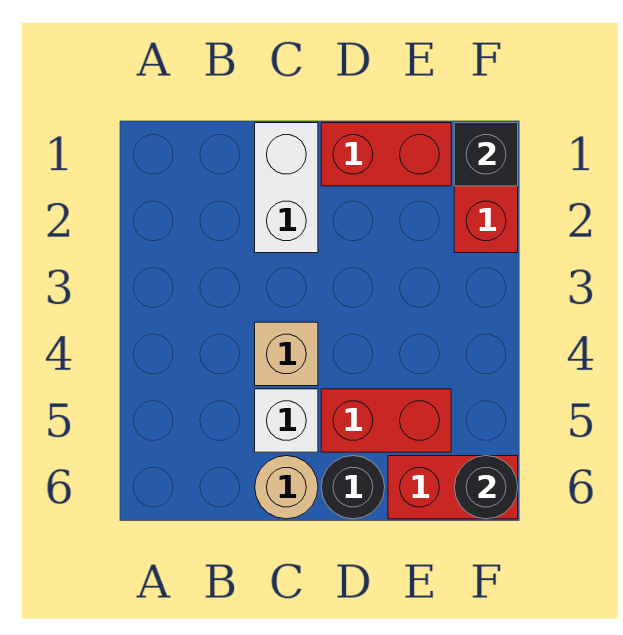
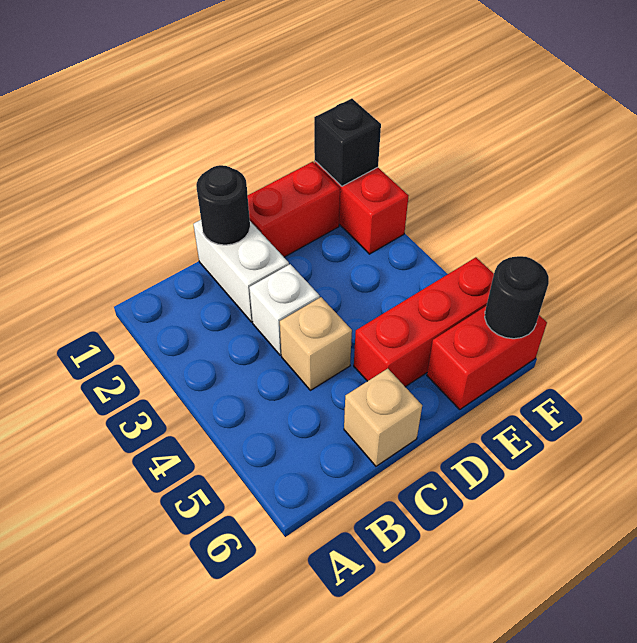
white brick C5 level 1 -> white brick C3 level 1
tan round brick C6 level 1 -> tan brick C6 level 1
red brick D5:E5 level 1 -> red brick D5:F5 level 1
black round brick D6 level 1 -> black round brick C1 level 2

